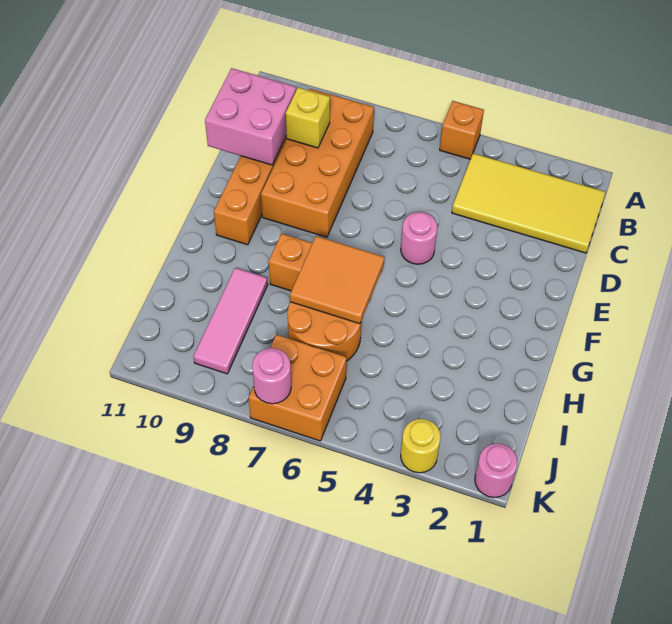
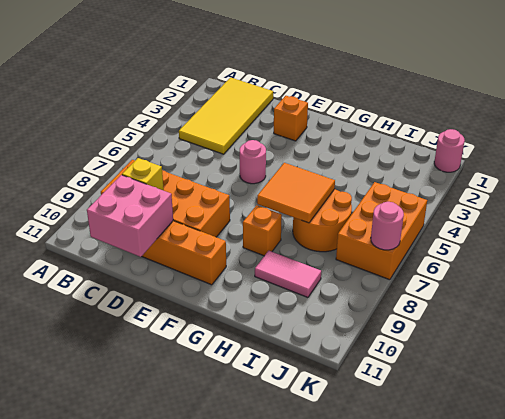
orange brick A5 level 1 -> orange brick E2 level 1
pink tile H9:J9 level 1 -> pink tile H9:I9 level 1
orange brick J6:K7 level 1 -> orange brick J5:K7 level 1
yellow round brick K3 level 1 -> none

